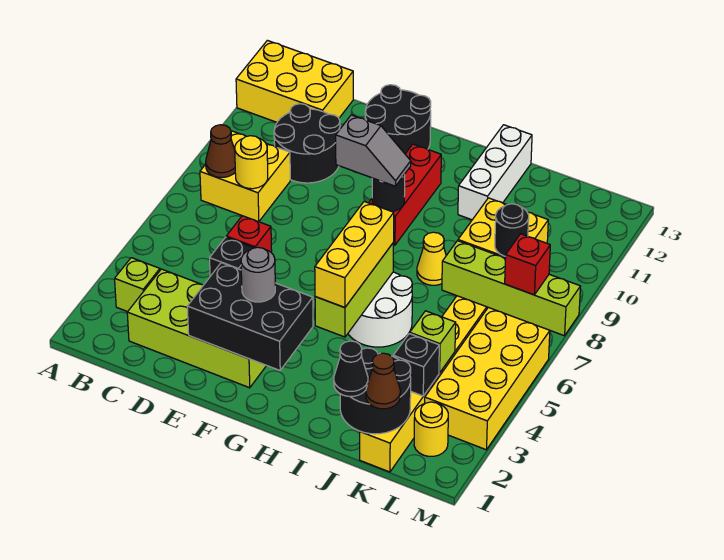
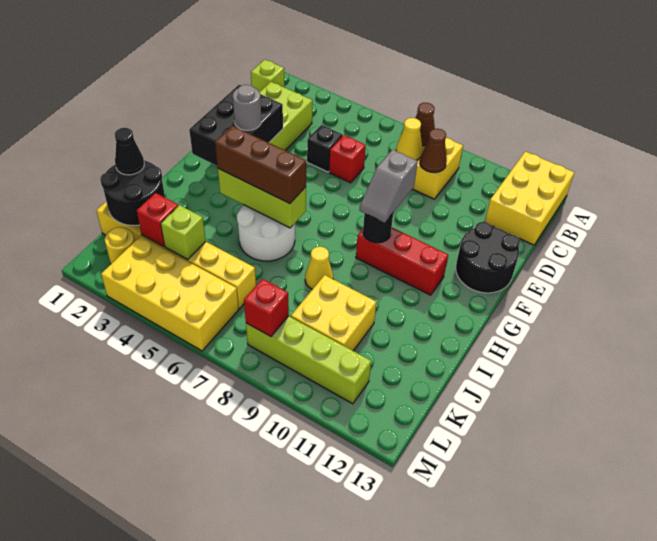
lime brick B3 level 1 -> lime brick B1 level 1
yellow round brick C8 level 2 -> yellow cone C8 level 2
black round brick C10:D11 level 1 -> none
yellow brick H4:H6 level 3 -> brown brick H4:H6 level 3
white brick I11:I13 level 1 -> none
lime brick J8:M8 level 1 -> lime brick L8:L11 level 1
brown cone K1 level 3 -> brown cone C9 level 2
black brick K3 level 2 -> red brick K3 level 2
black round brick K9 level 2 -> none

